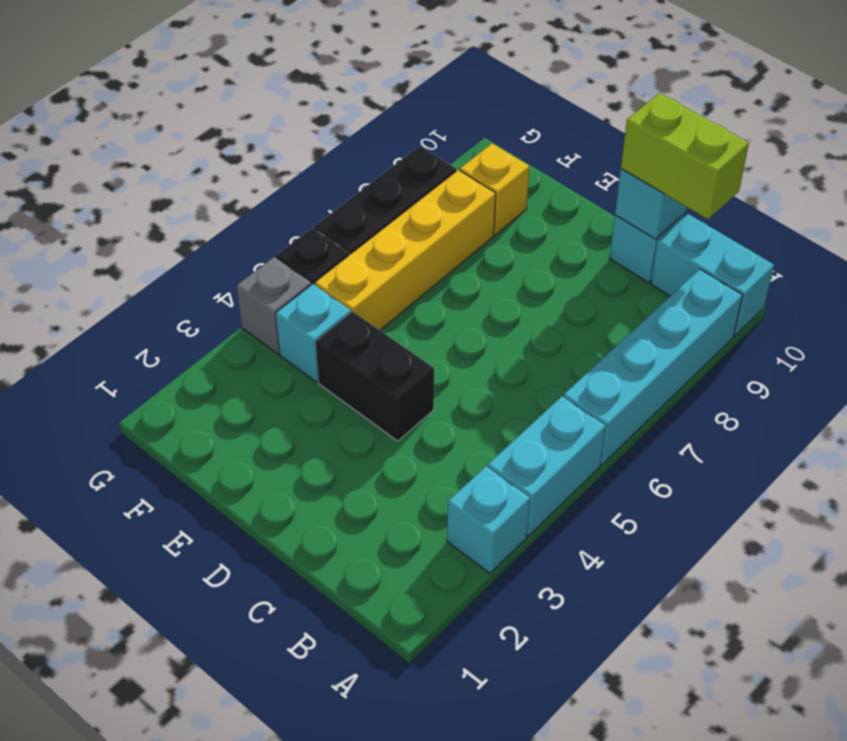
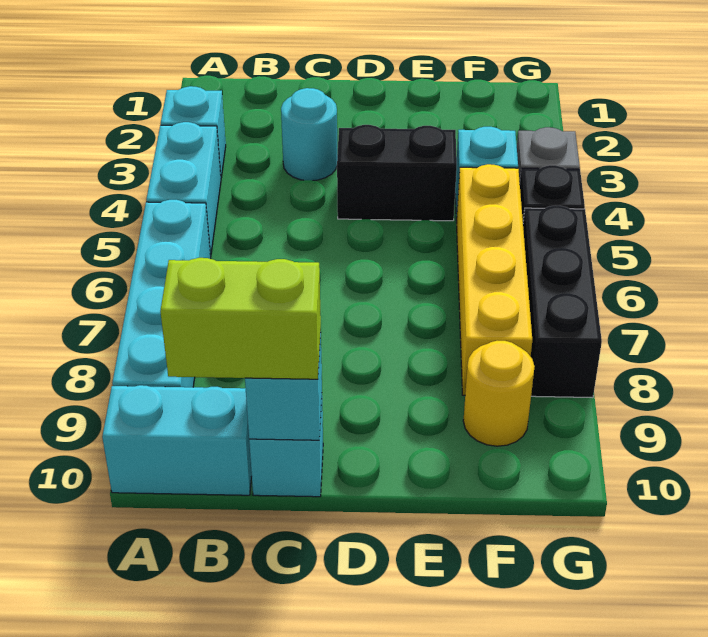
none -> cyan round brick C3 level 1
yellow brick F9 level 1 -> yellow round brick F9 level 1

